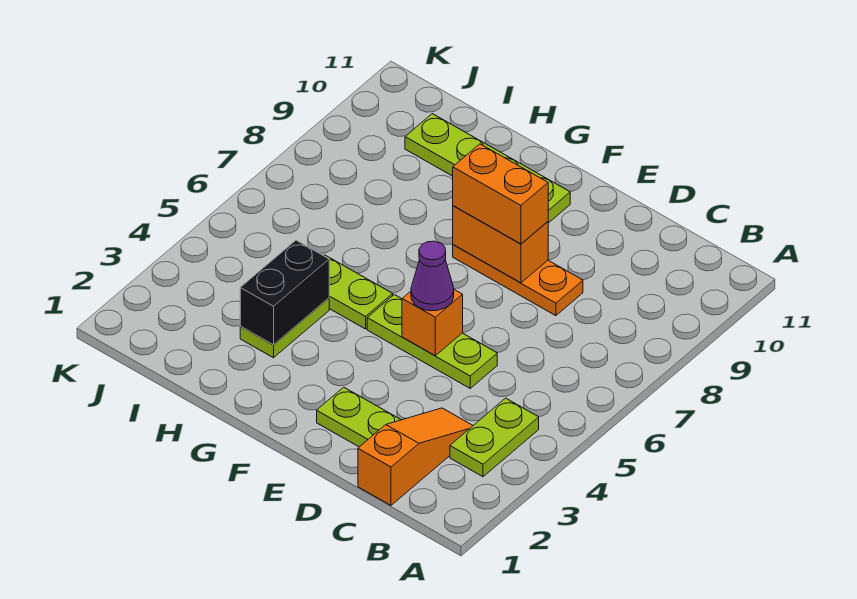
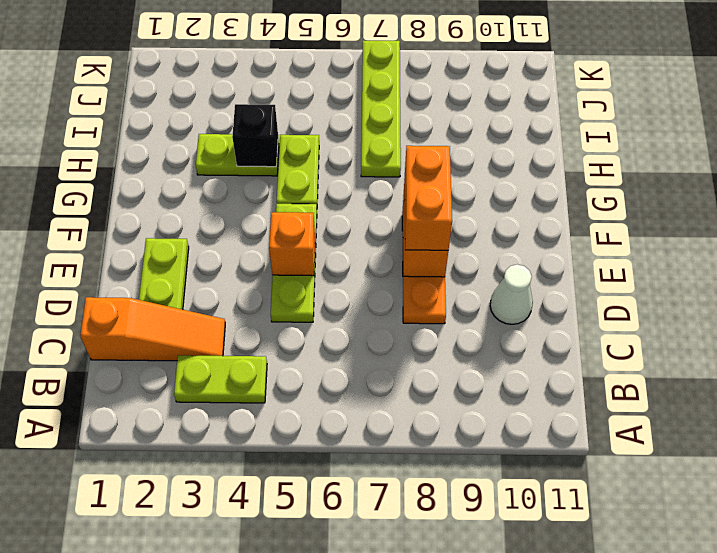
none -> white cone D10 level 1
purple cone E5 level 3 -> none
lime plate F10:I10 level 1 -> lime plate H7:K7 level 1
black brick H3:H4 level 2 -> black brick H4 level 2

